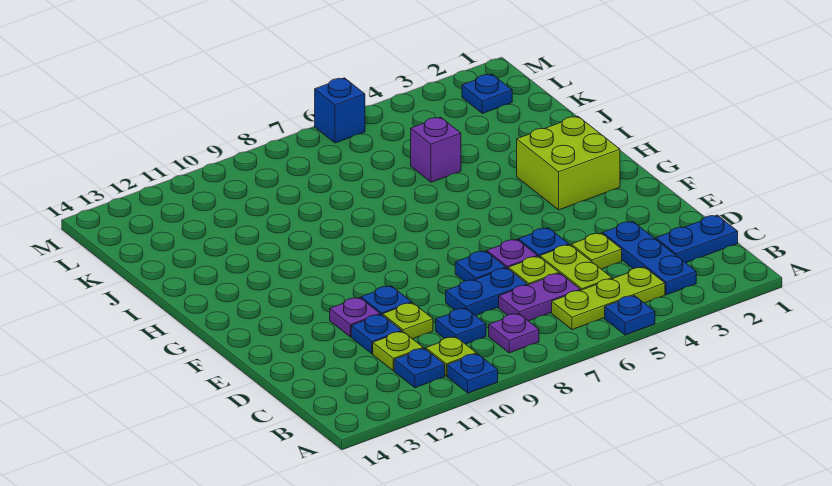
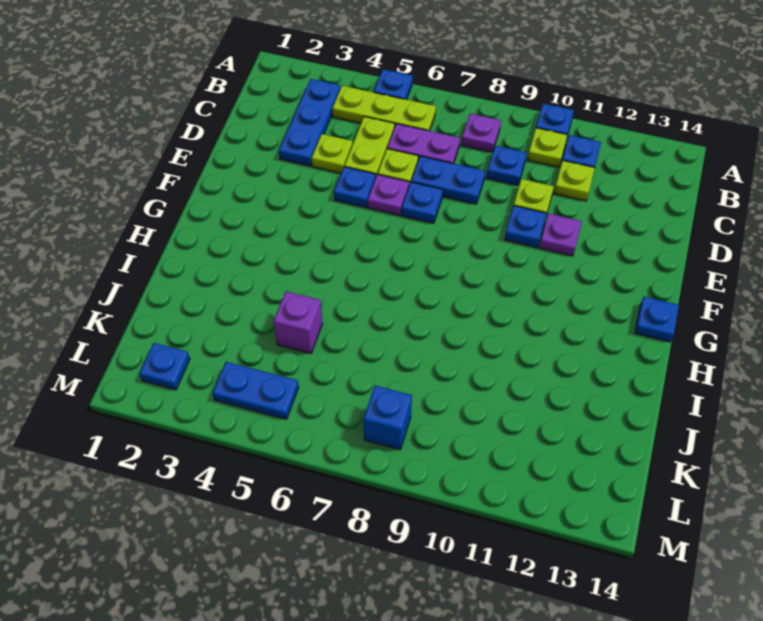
blue plate C1:C2 level 1 -> blue plate L4:L5 level 1
blue plate D11 level 1 -> blue plate G14 level 1
lime brick G2:H3 level 1 -> none
blue brick M6 level 1 -> blue brick L8 level 1

